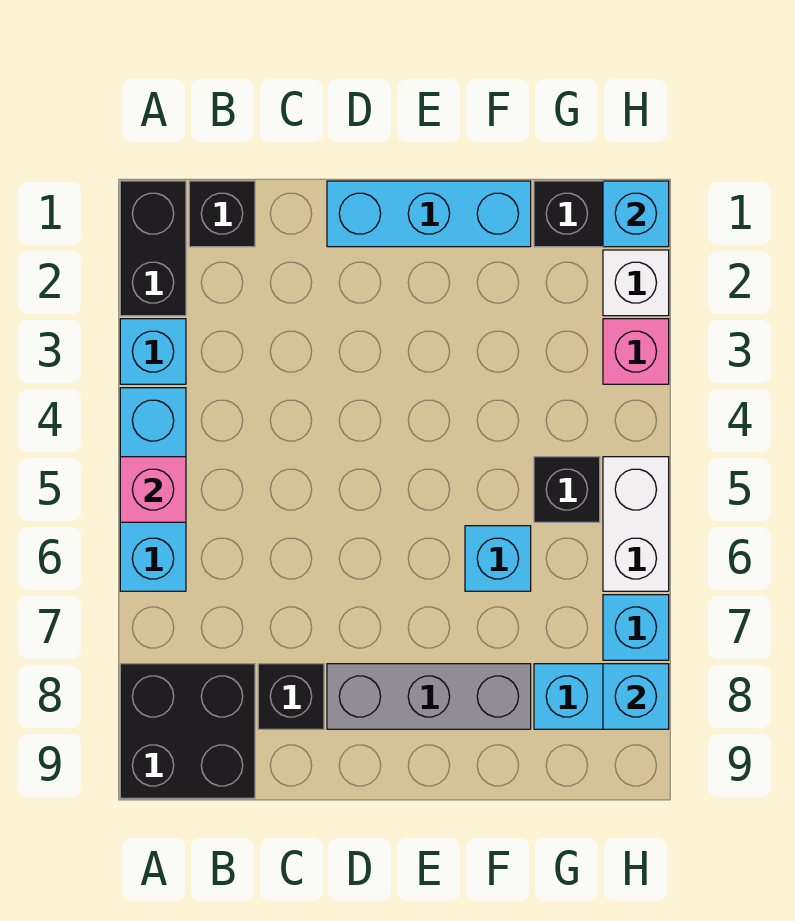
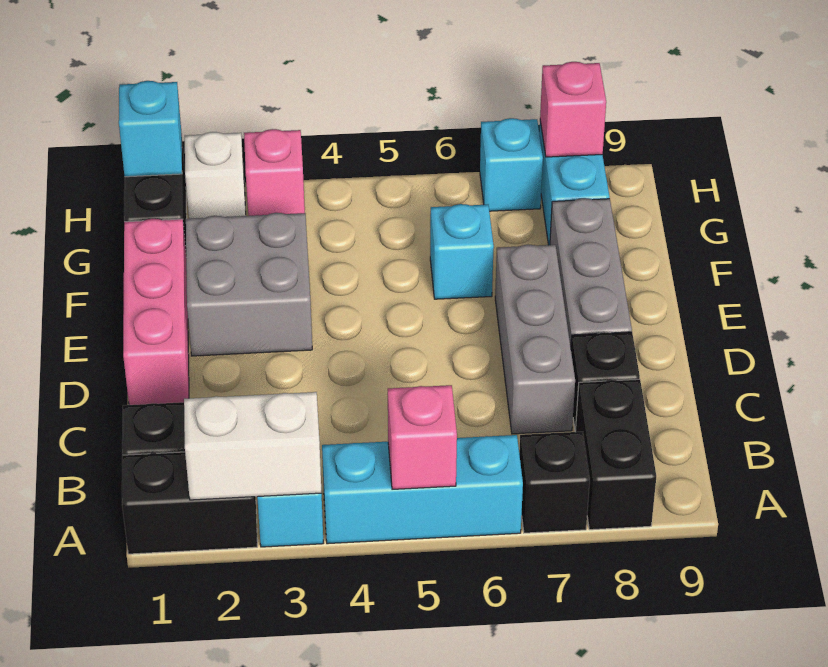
black brick A8:B9 level 1 -> black brick A8:B8 level 1
none -> grey brick C7:E7 level 1
cyan brick D1:F1 level 1 -> pink brick D1:F1 level 1
none -> grey brick E2:F3 level 1
black brick G5 level 1 -> black brick A7 level 1
white brick H5:H6 level 1 -> white brick A2:A3 level 2
cyan brick H8 level 2 -> pink brick H8 level 2

